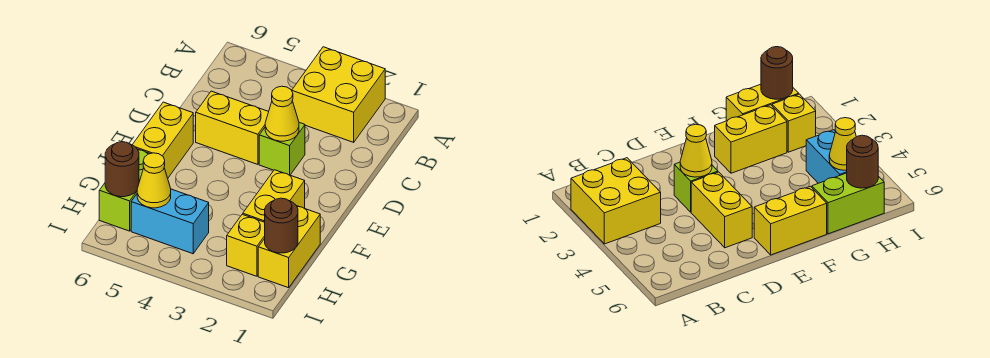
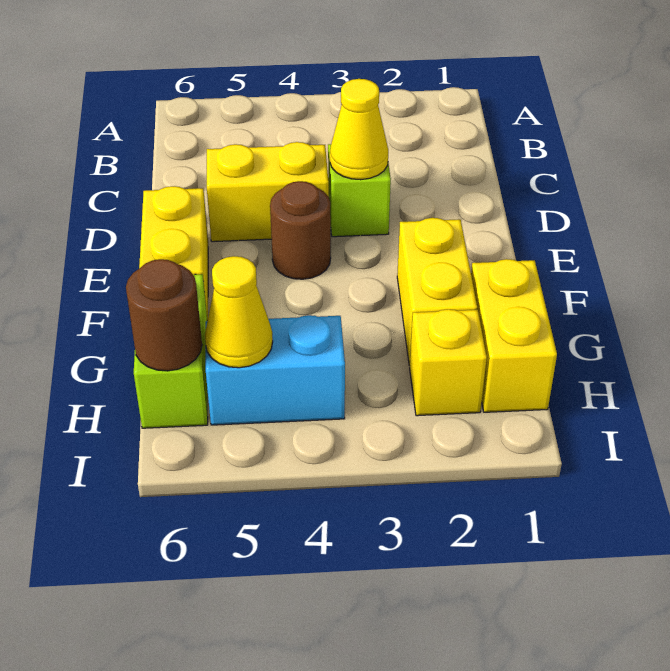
yellow brick A2:B3 level 1 -> none
brown round brick H1 level 2 -> brown round brick E4 level 1

